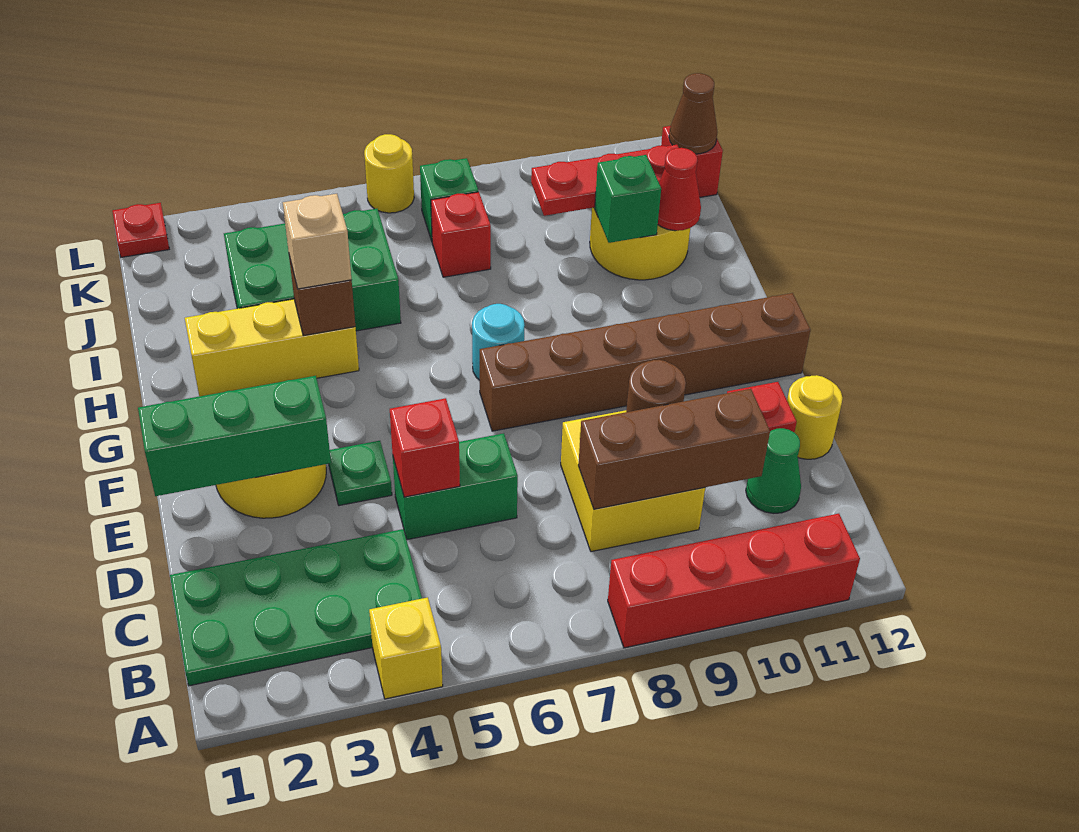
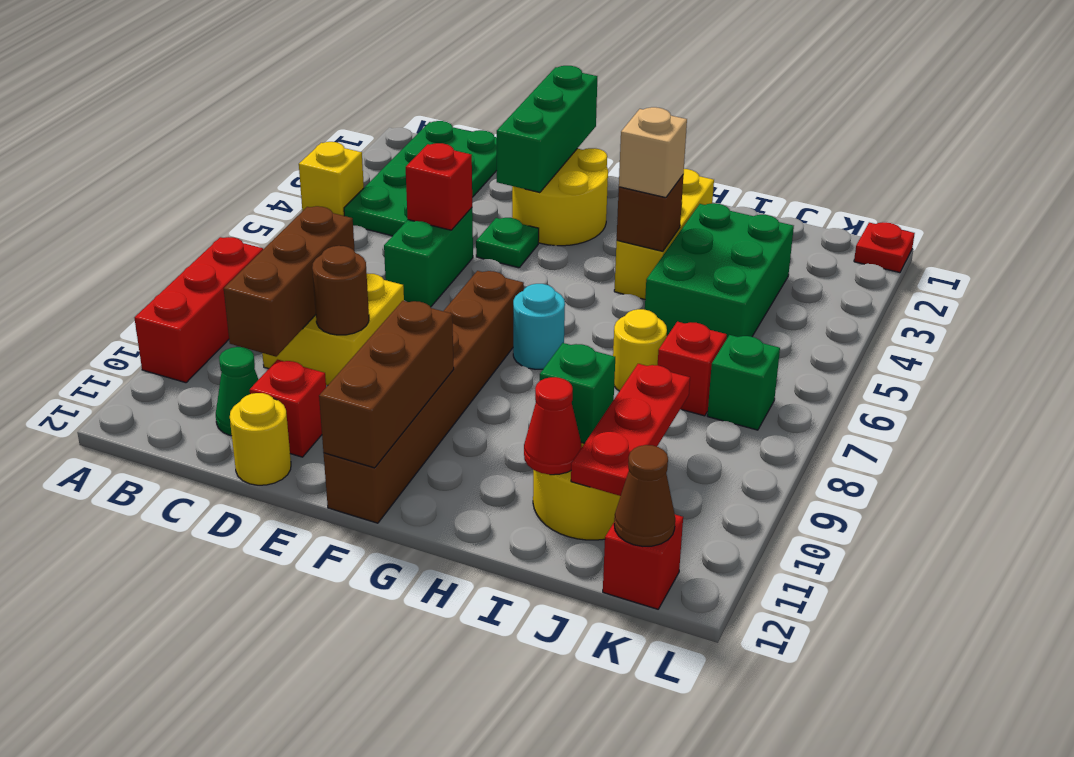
red brick A8:A11 level 1 -> red brick A8:A10 level 1
none -> brown brick F10:F12 level 2
yellow round brick L6 level 1 -> yellow round brick I7 level 1

